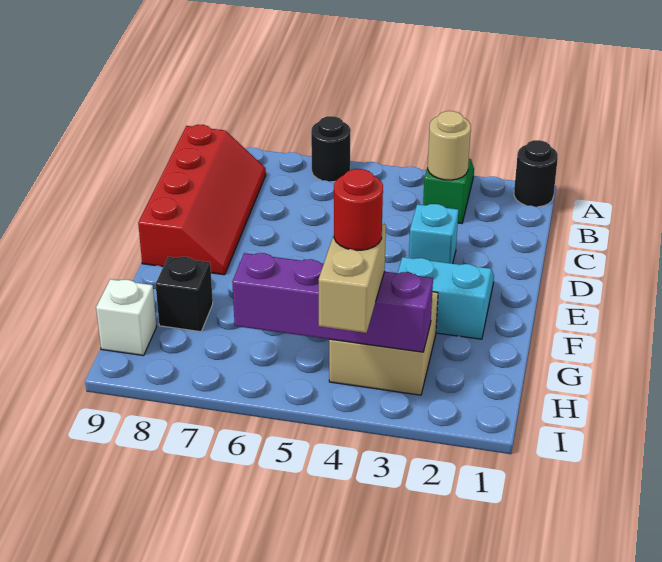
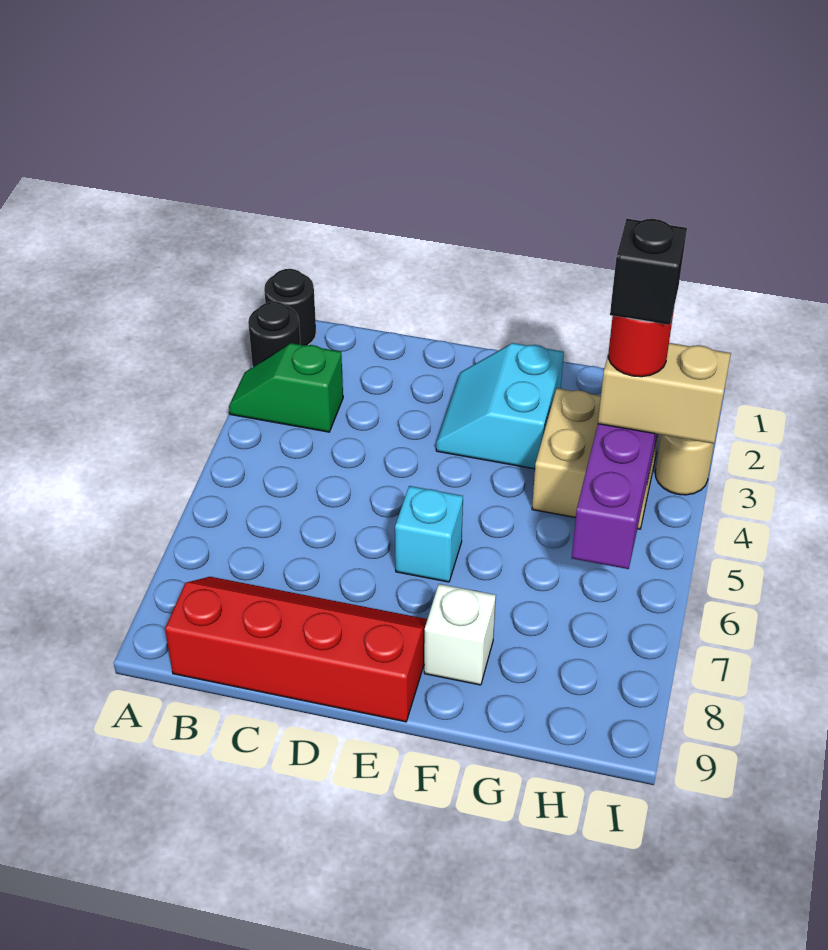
black round brick A6 level 1 -> black round brick A2 level 1
tan round brick B3 level 2 -> tan round brick I3 level 1
cyan brick D3 level 1 -> cyan brick E6 level 1
black brick G8 level 1 -> black brick H4 level 5
white brick H9 level 1 -> white brick F8 level 1

